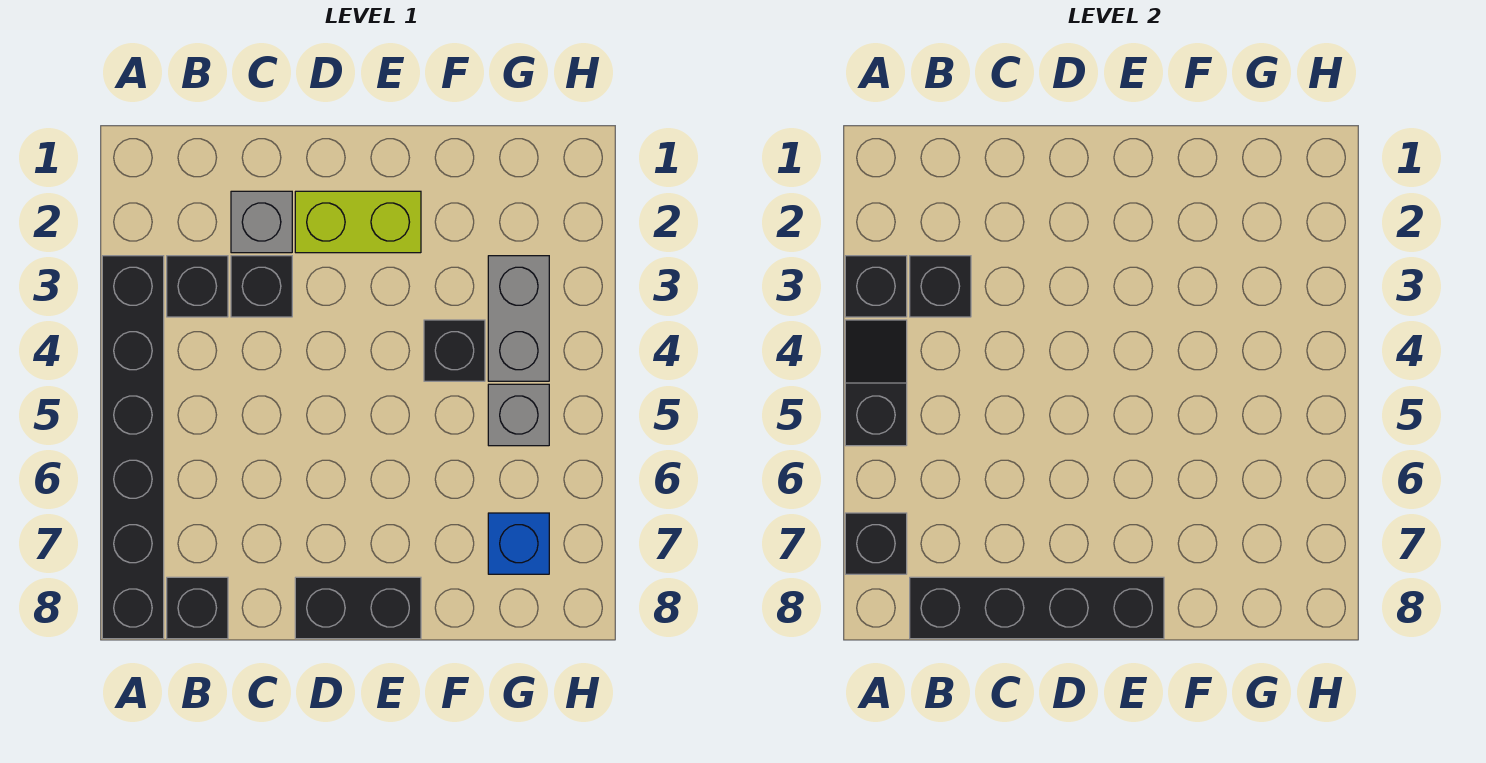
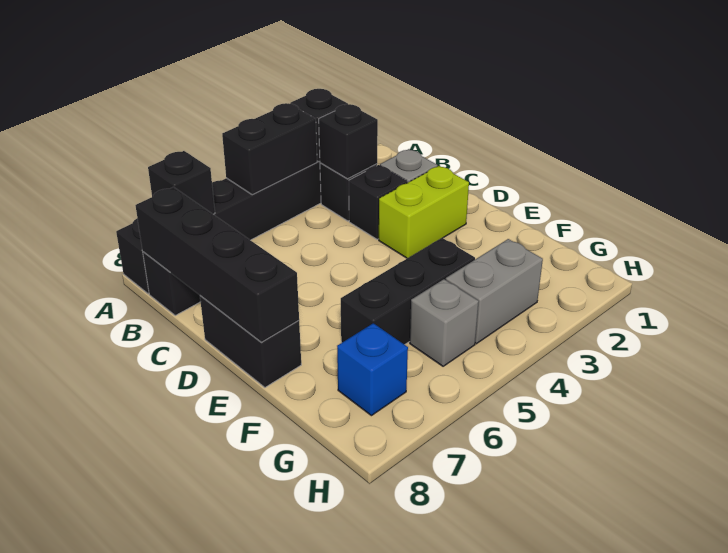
black slope A4:A5 level 2 top 5 -> black brick A4:A5 level 2
lime brick D2:E2 level 1 -> lime brick D2:D3 level 1
black brick F4 level 1 -> black brick F4:F6 level 1

